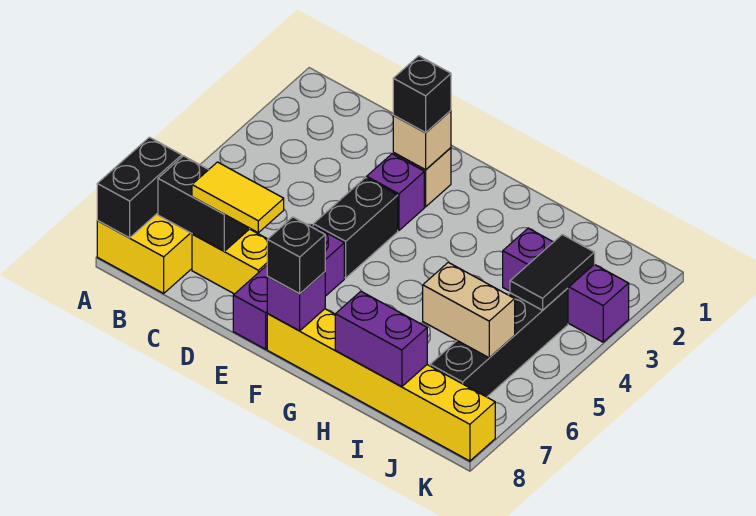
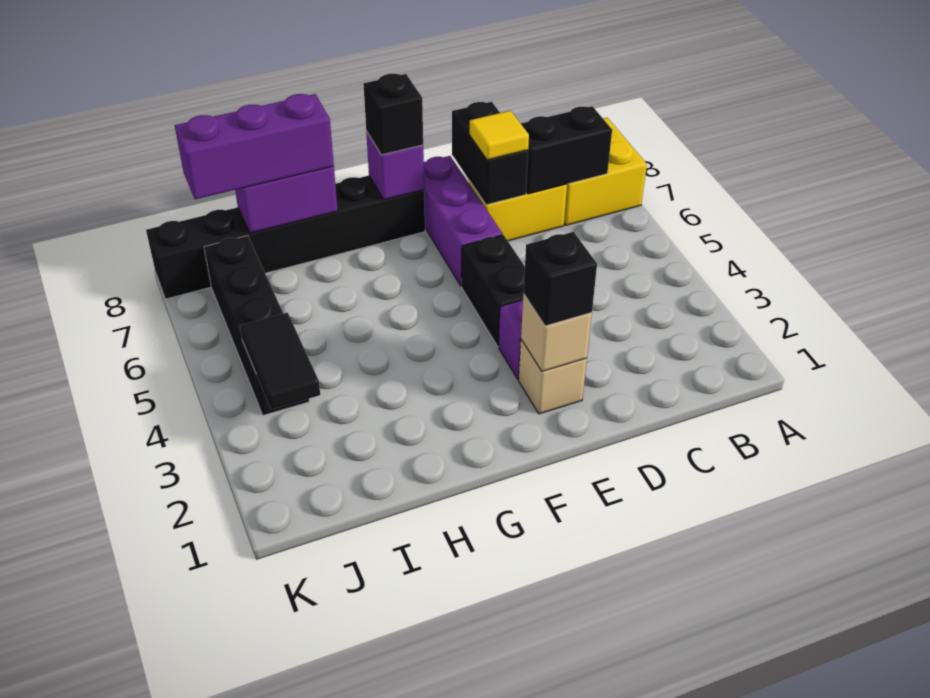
black brick A7:A8 level 2 -> black brick D7:D8 level 2
yellow tile C7:D7 level 3 -> yellow tile D7 level 3
yellow brick F8:K8 level 1 -> black brick F8:K8 level 1
purple brick I3:K3 level 1 -> purple brick H8:J8 level 3
tan brick I6:J6 level 2 -> none

